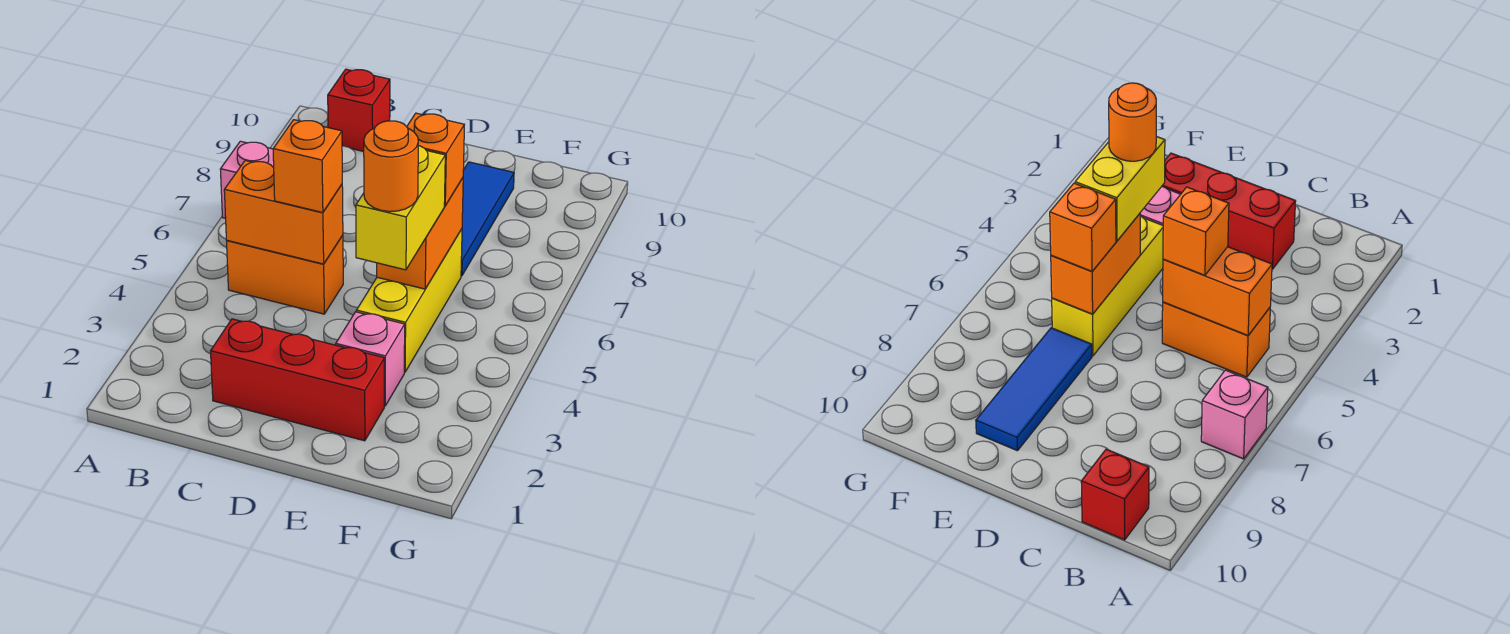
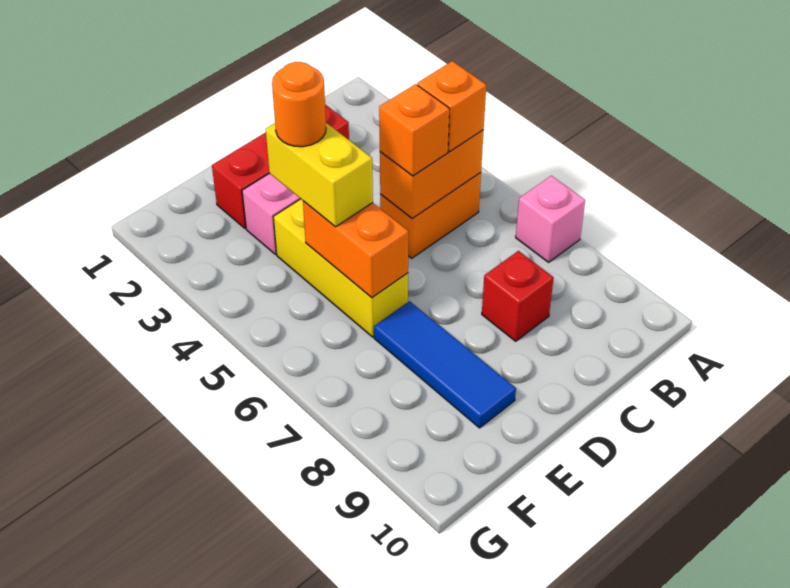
red brick B10 level 1 -> red brick C8 level 1
orange brick E6 level 3 -> orange brick B5 level 3

